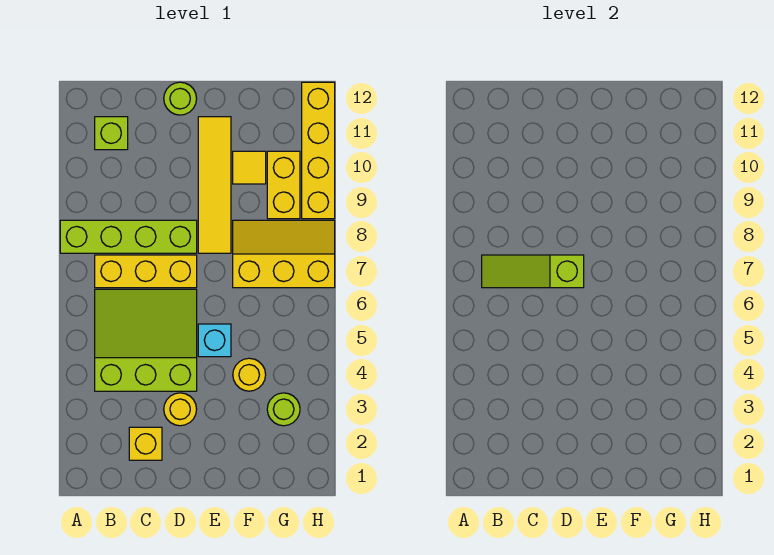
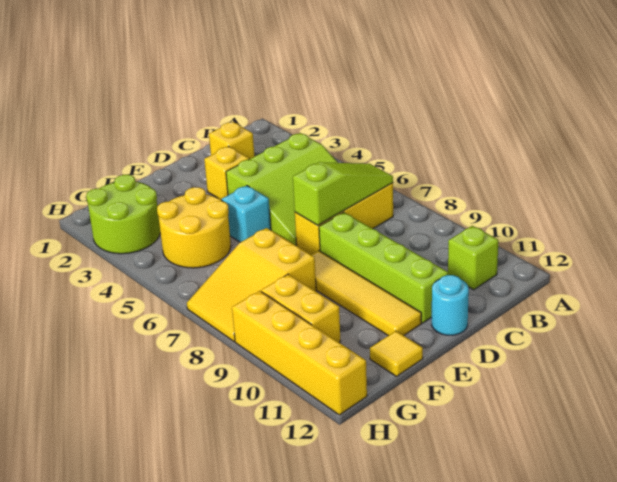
lime brick A8:D8 level 1 -> lime brick D8:D11 level 1
yellow round brick D3 level 1 -> yellow brick D3 level 1
lime round brick D12 level 1 -> cyan round brick D12 level 1
yellow round brick F4 level 1 -> yellow round brick F4:G5 level 1
yellow slope F7:H8 level 1 top 7 -> yellow slope F7:H8 level 1 top F
yellow tile F10 level 1 -> yellow tile F12 level 1
lime round brick G3 level 1 -> lime round brick G2:H3 level 1

